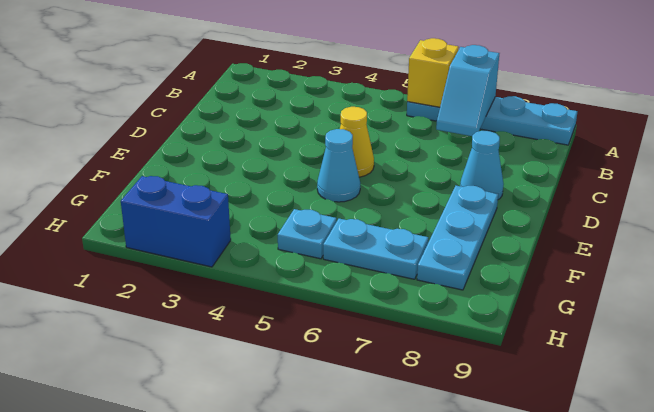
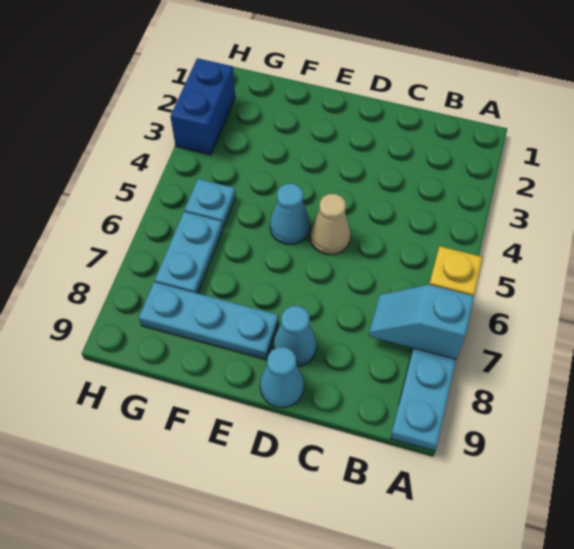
yellow cone D5 level 1 -> tan cone D5 level 1
none -> cyan cone D9 level 1

